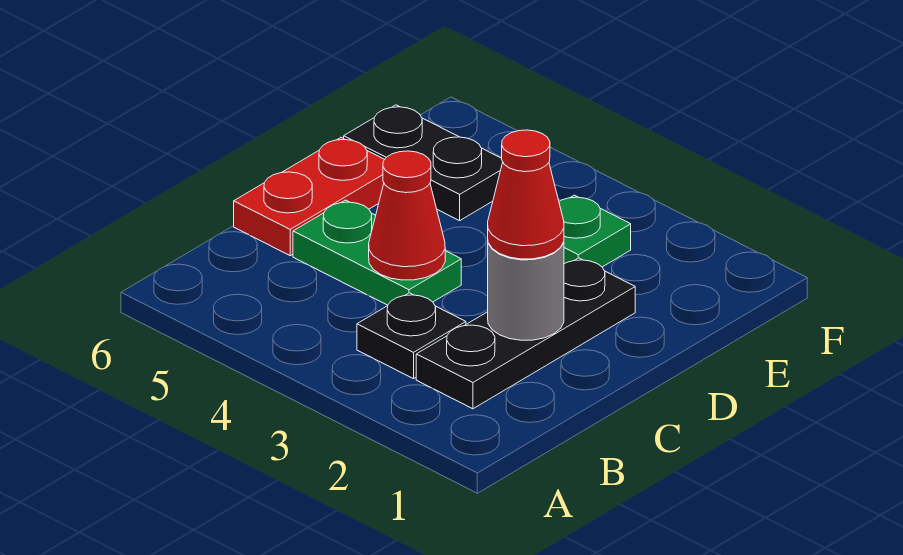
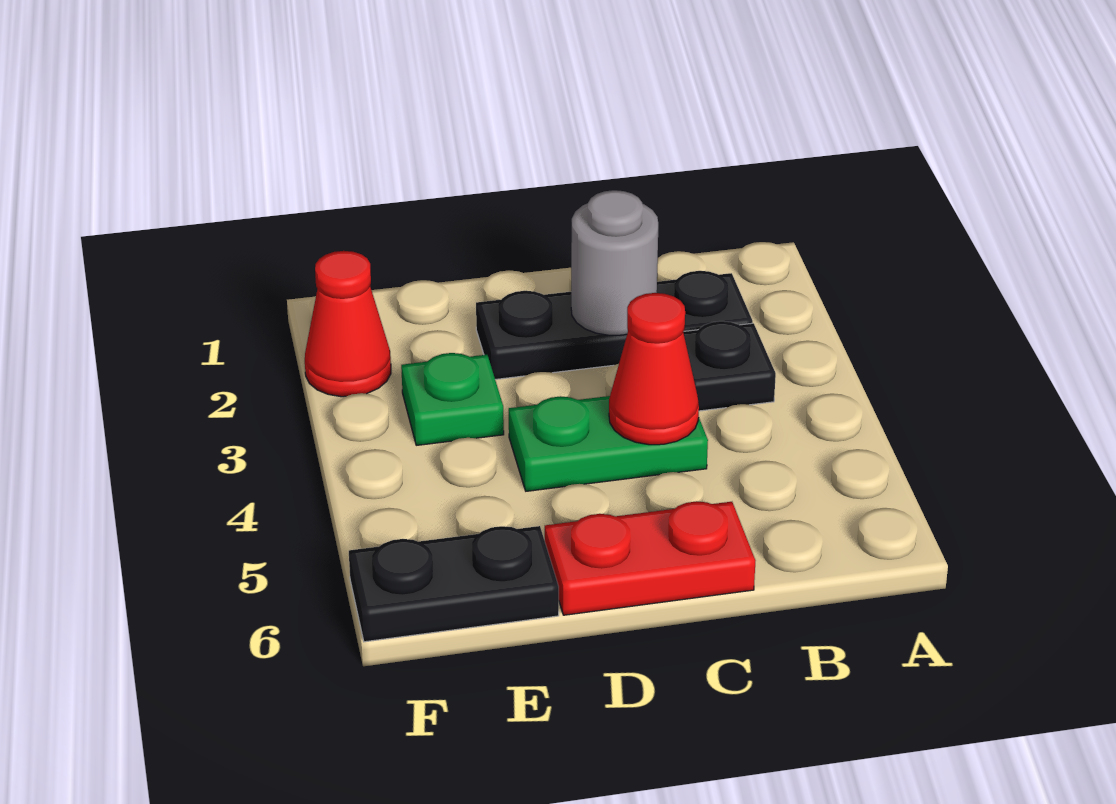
red cone C2 level 3 -> red cone F2 level 1
green plate C4:C5 level 1 -> green plate C4:D4 level 1
black plate E5:E6 level 1 -> black plate E6:F6 level 1

